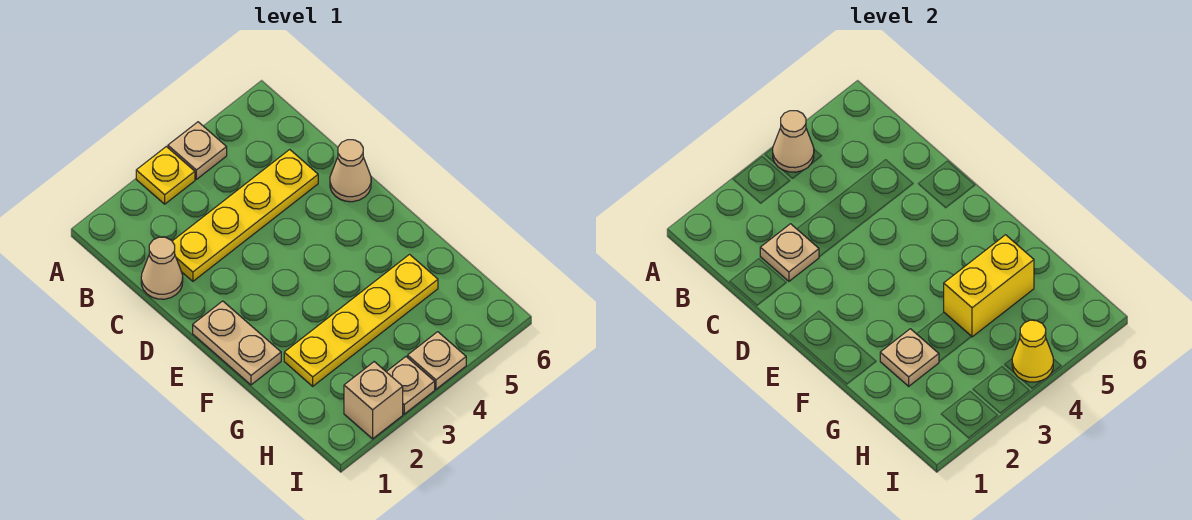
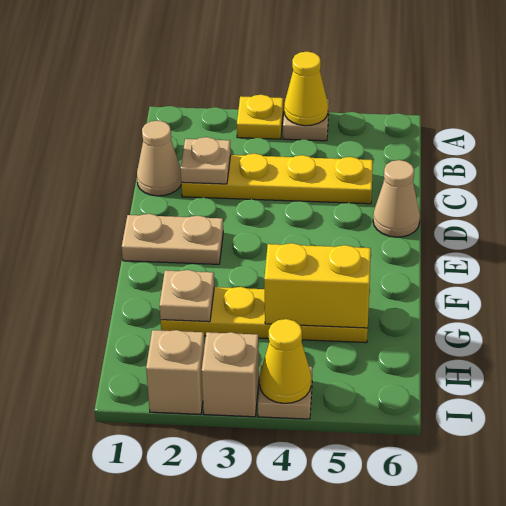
tan cone A4 level 2 -> yellow cone A4 level 2
tan plate E1:F1 level 1 -> tan plate E1:E2 level 1
tan plate I3 level 1 -> tan brick I3 level 1

